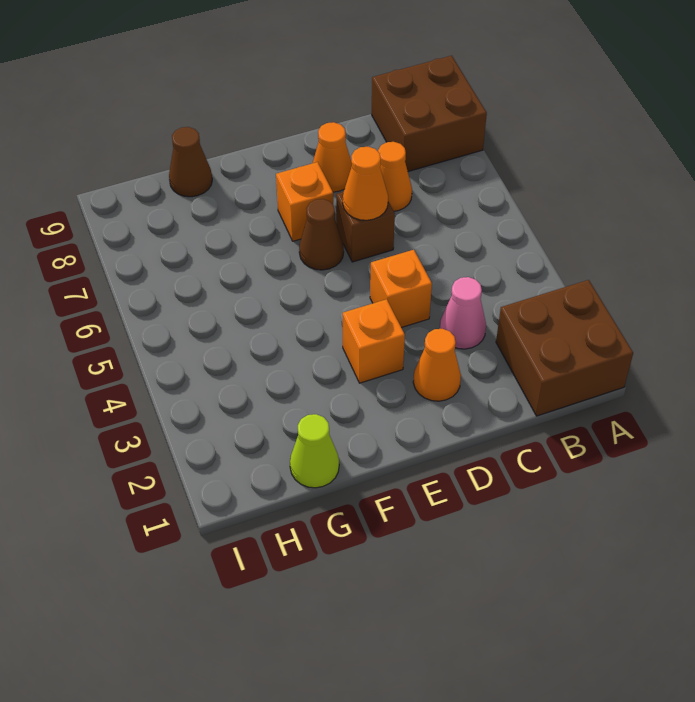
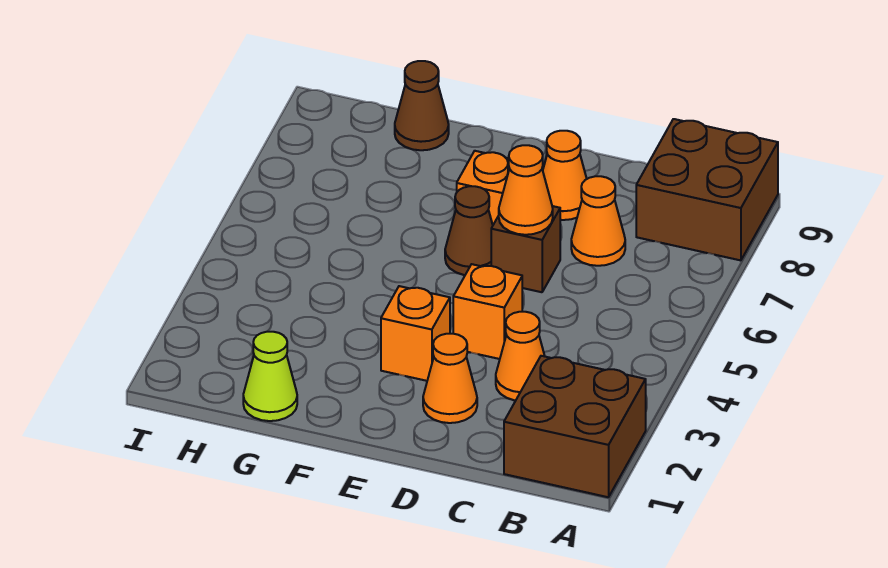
pink cone C3 level 1 -> orange cone C3 level 1

